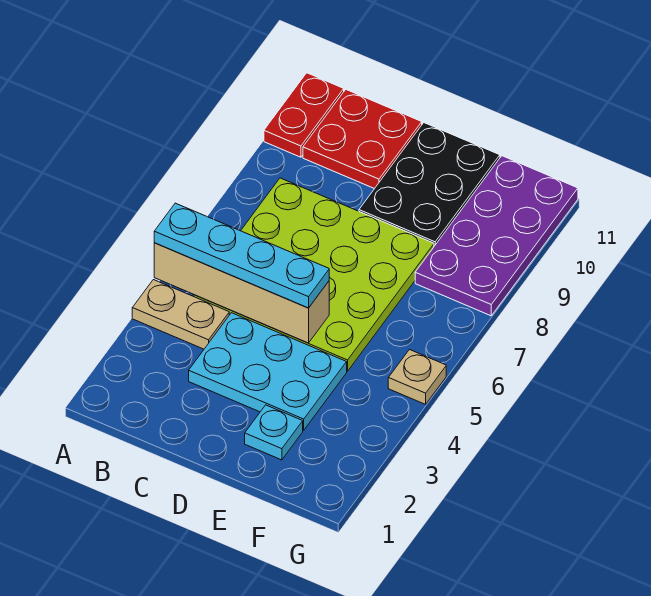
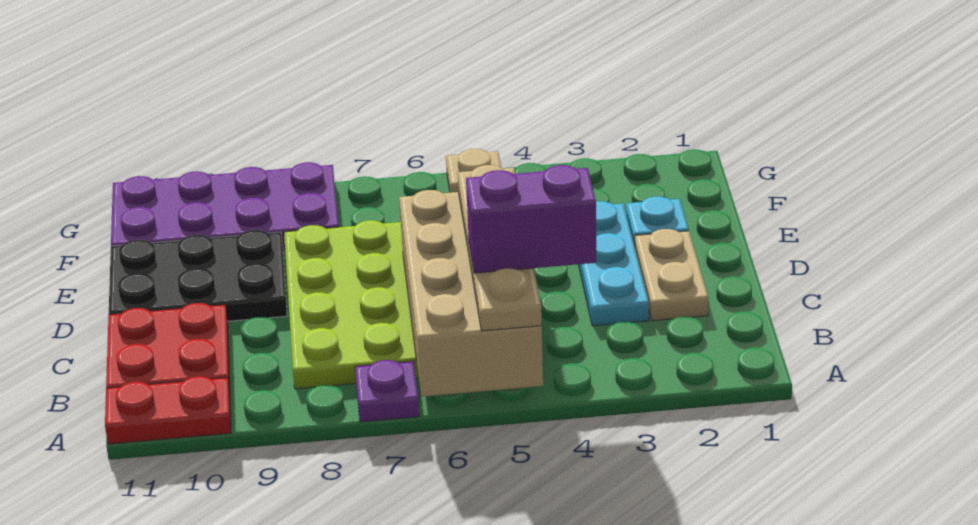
tan plate A4:B4 level 1 -> tan plate C2:D2 level 1
tan brick A5:D5 level 2 -> tan brick A5:D6 level 2
cyan plate A5:D5 level 3 -> tan plate A5:D5 level 3
none -> purple plate A7 level 1
none -> purple brick B4:B5 level 4
cyan plate C3:E4 level 1 -> cyan plate C3:E3 level 1

